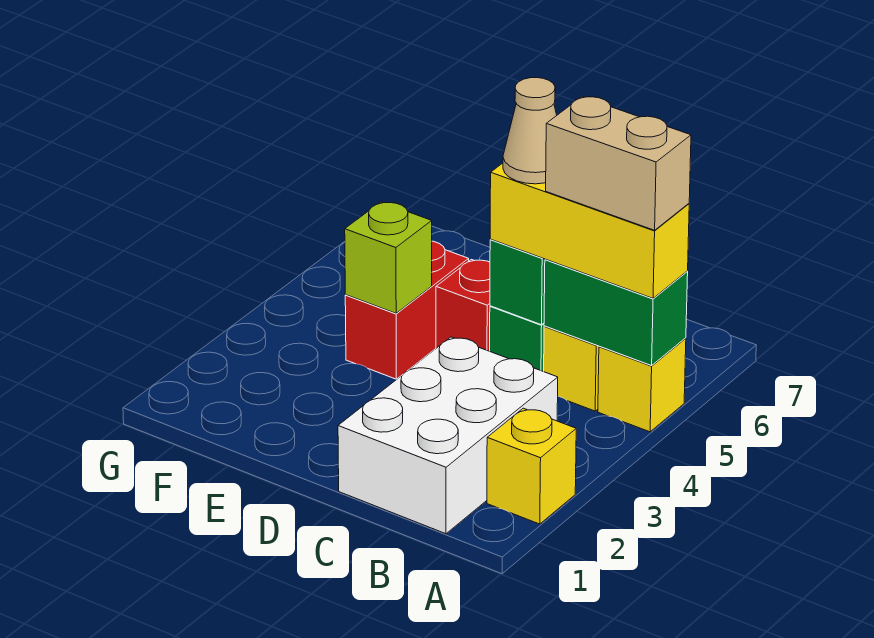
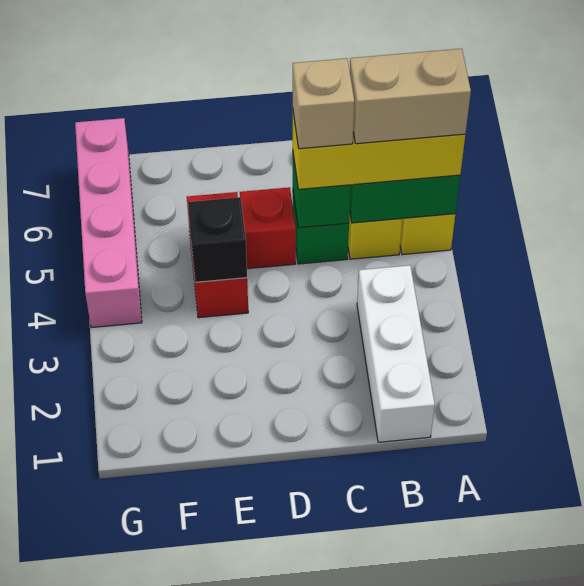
yellow brick A2 level 1 -> none
white brick B1:C3 level 1 -> white brick B1:B3 level 1
tan cone C5 level 4 -> tan brick C5 level 4
lime brick E4 level 2 -> black brick E4 level 2
none -> pink brick G4:G7 level 1

